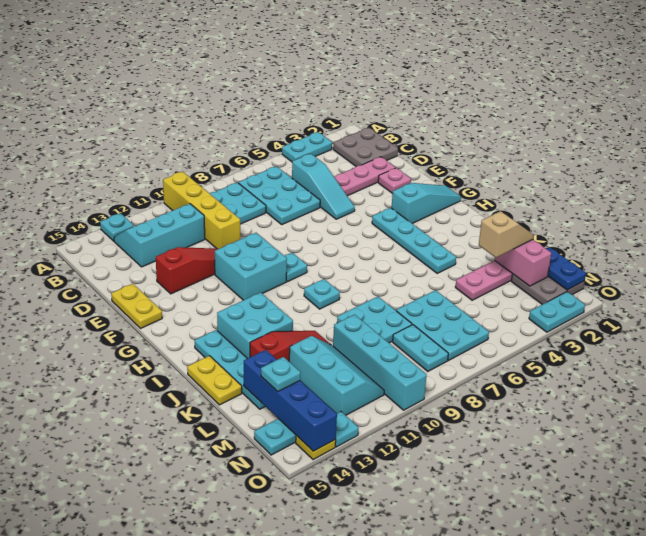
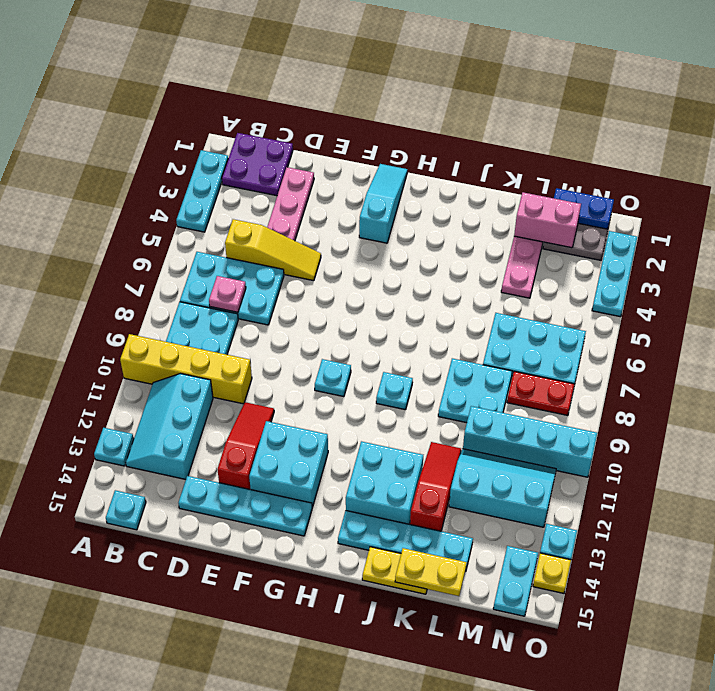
cyan plate A3:A4 level 1 -> cyan plate A2:A4 level 1
grey plate B1:C2 level 1 -> purple plate B1:C2 level 1
cyan slope C5:E5 level 1 top C -> yellow slope C5:E5 level 1 top C
pink plate E2 level 1 -> pink plate C7 level 2
yellow plate E15:F15 level 1 -> yellow plate K15:L15 level 2
cyan brick F10:G11 level 1 -> cyan brick F12:G13 level 1
cyan plate G4:J4 level 1 -> cyan plate D14:G14 level 1
tan slope L2:L3 level 3 top 3 -> none
blue brick L14:O14 level 2 -> none
cyan plate M8:N8 level 1 -> red plate M8:N8 level 1
cyan plate M14 level 3 -> cyan plate B15 level 1
cyan plate O2:O3 level 1 -> cyan plate O2:O4 level 1

